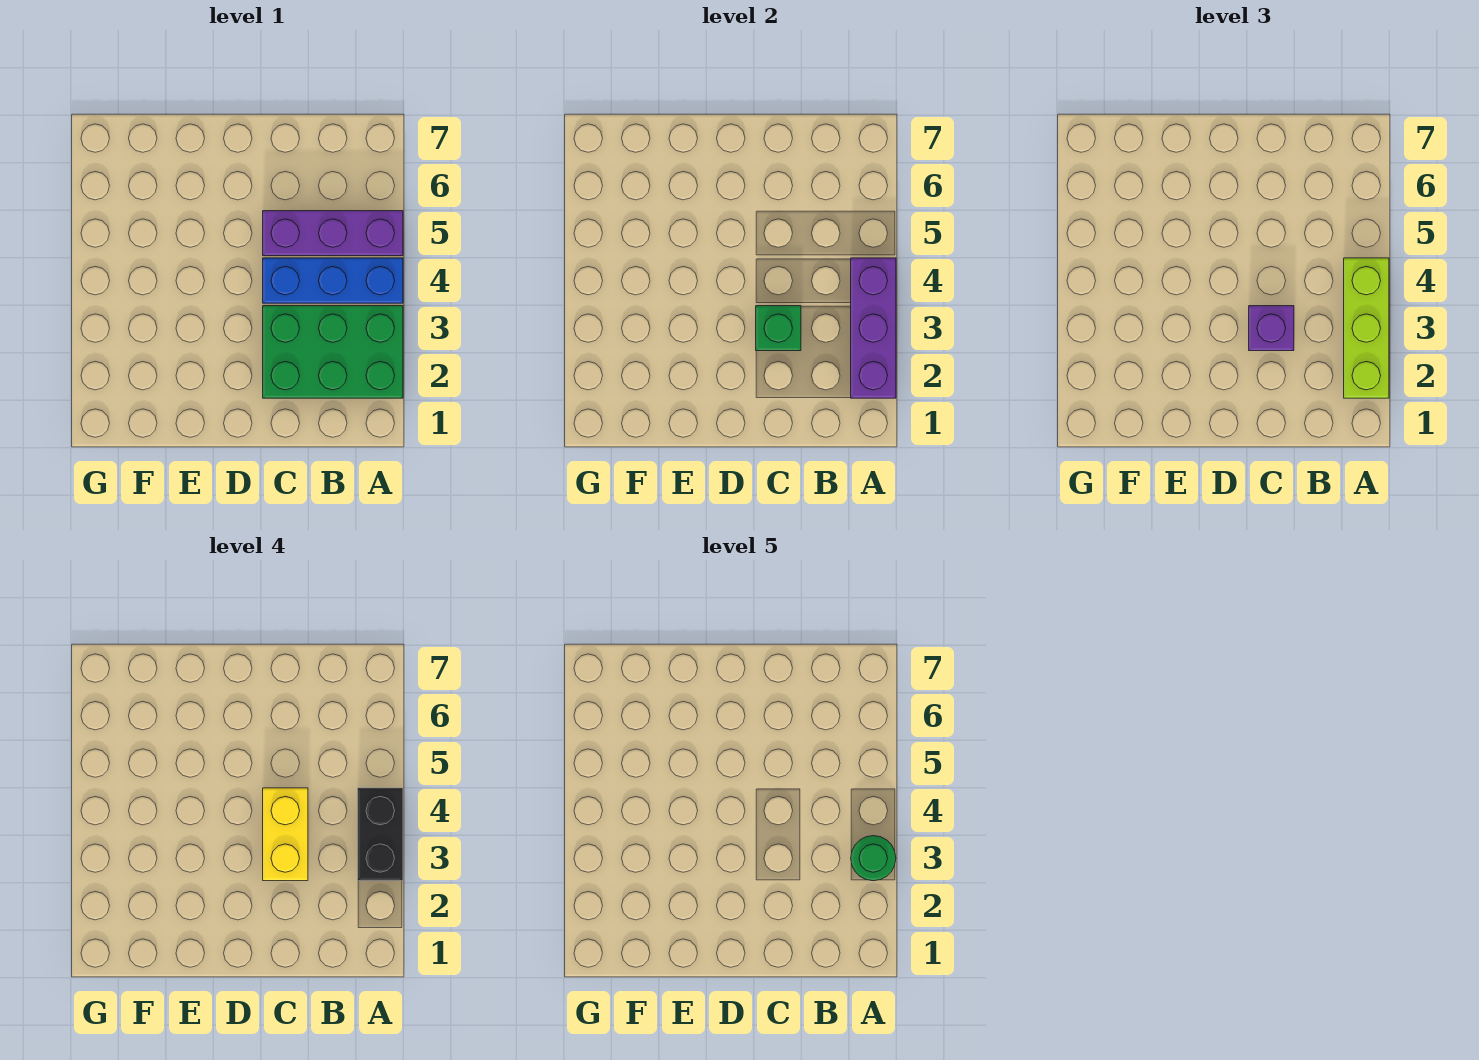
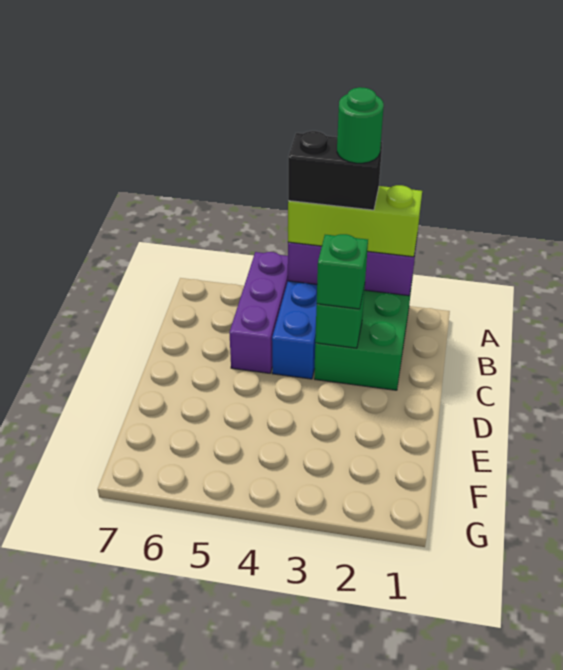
purple brick C3 level 3 -> green brick C3 level 3
yellow brick C3:C4 level 4 -> none

